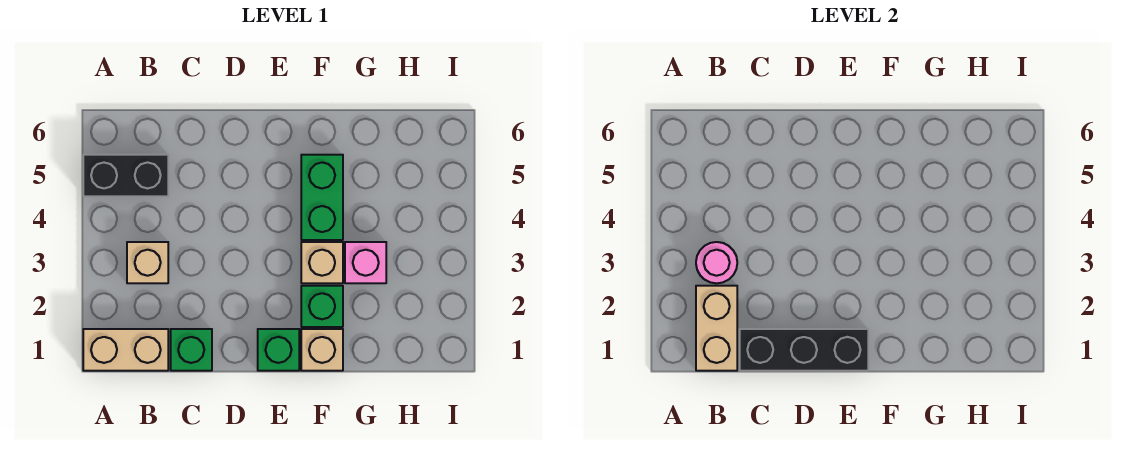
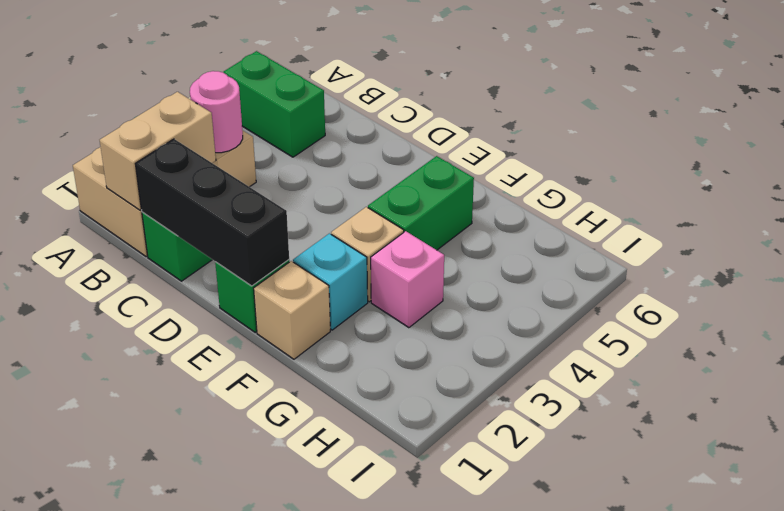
black brick A5:B5 level 1 -> green brick A5:B5 level 1
green brick F2 level 1 -> cyan brick F2 level 1

